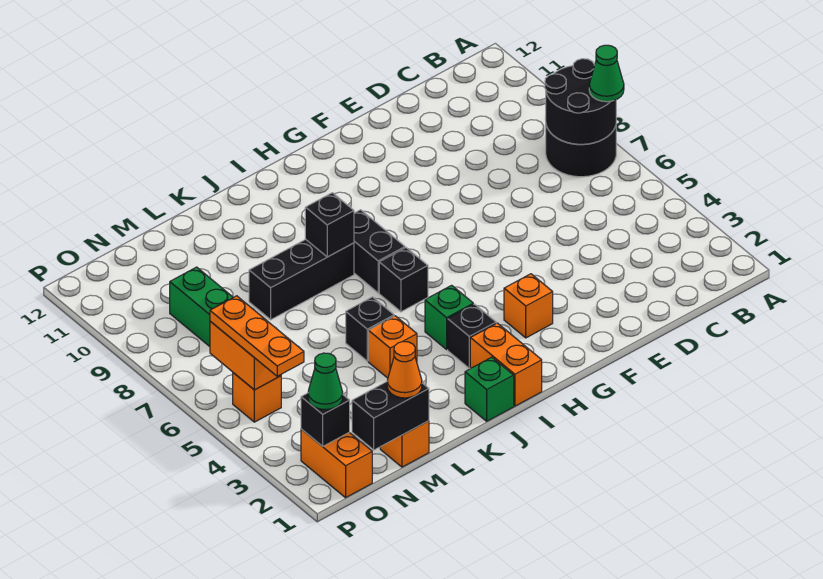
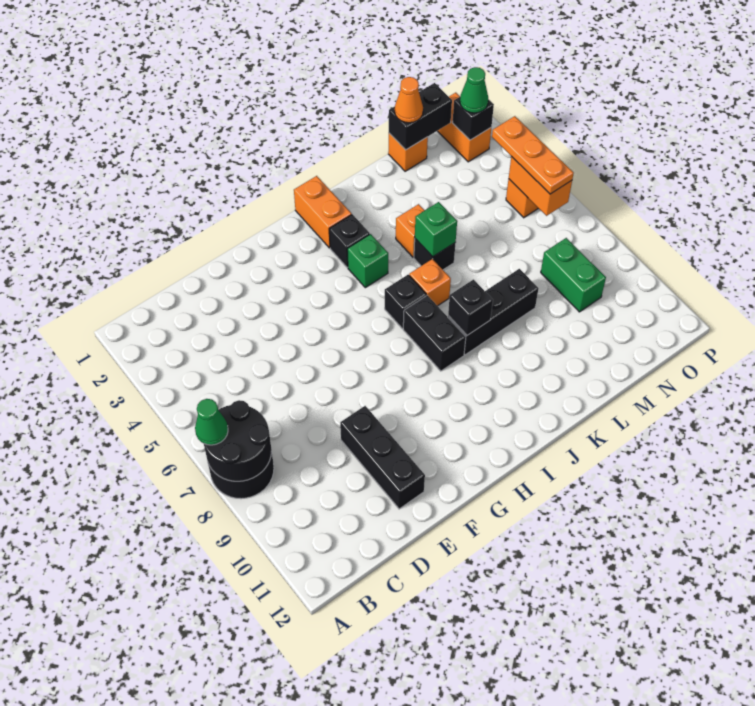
none -> black brick E9:E11 level 1
orange brick G3 level 1 -> orange brick J6 level 1
green brick J1 level 1 -> green brick K5 level 2

